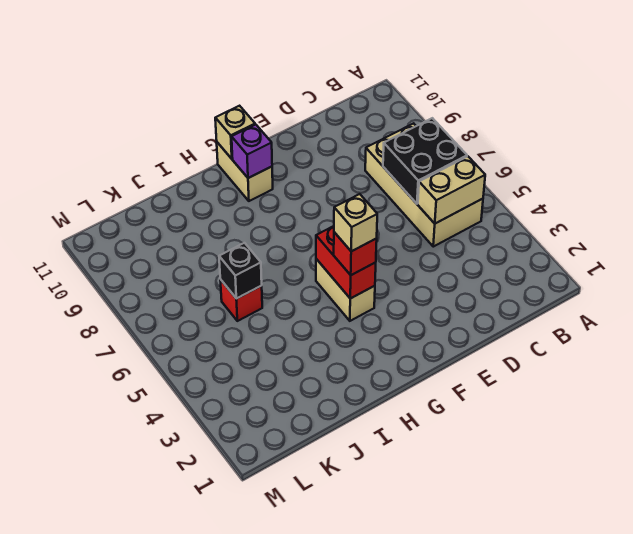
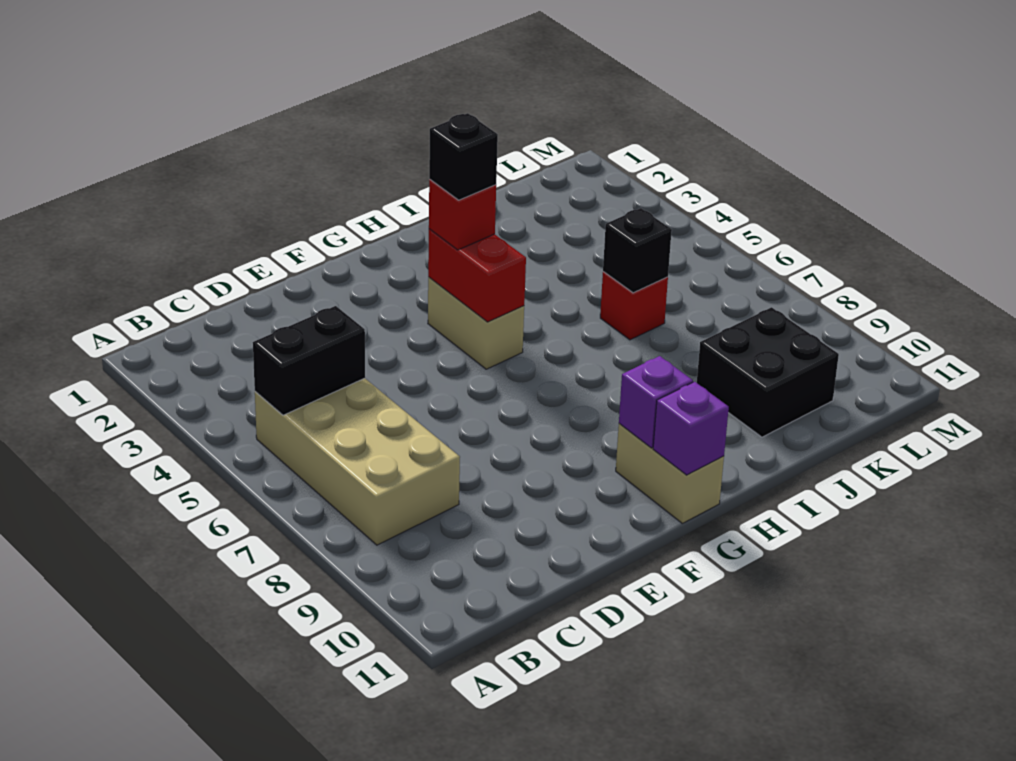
tan brick B5:C5 level 2 -> black brick B5:C5 level 2
black brick B6:C7 level 2 -> black brick J9:K10 level 1
tan brick G4 level 4 -> black brick G4 level 4
tan brick G11 level 2 -> purple brick G11 level 2

